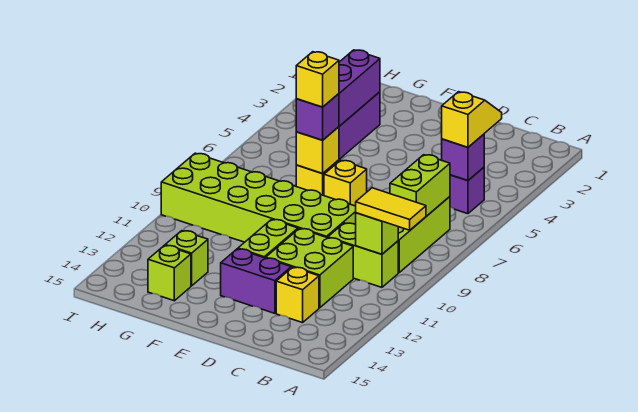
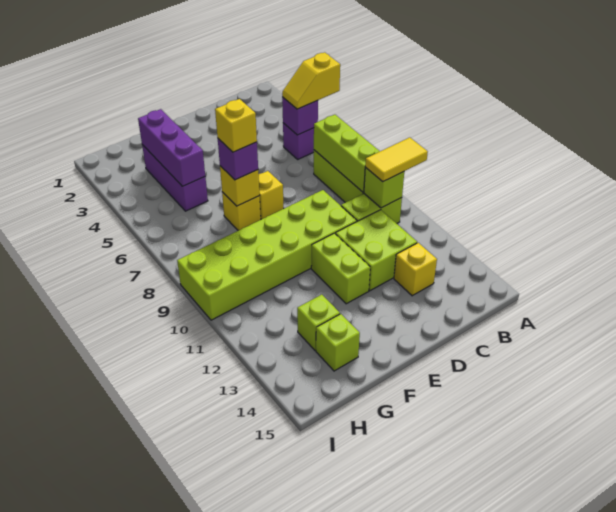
yellow slope B4:B5 level 3 top 5 -> yellow slope A5:B5 level 3 top A
lime brick B7:B8 level 2 -> lime brick B7:B9 level 2
purple brick D13:E13 level 1 -> none

